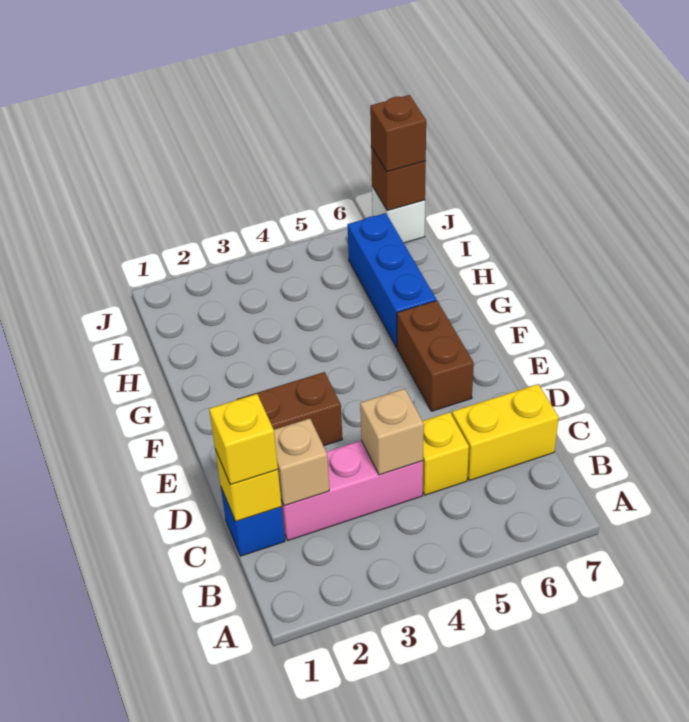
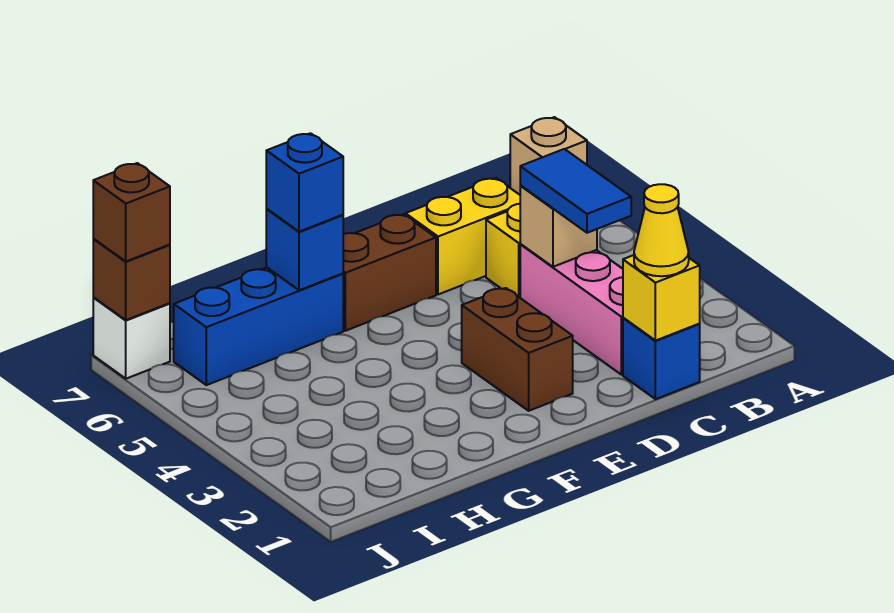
yellow brick C1 level 3 -> yellow cone C1 level 3
tan brick C2 level 2 -> tan brick A7 level 1
none -> blue tile C3:C4 level 3
yellow brick C6:C7 level 1 -> yellow brick C6:D6 level 1
none -> blue brick G6 level 2
none -> blue brick G6 level 3

